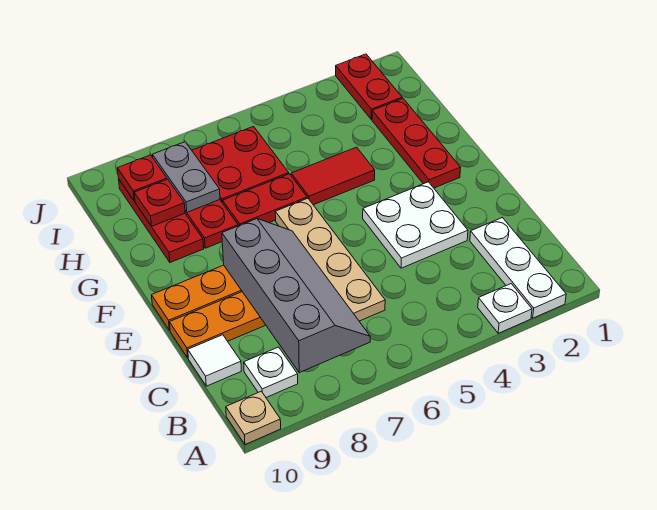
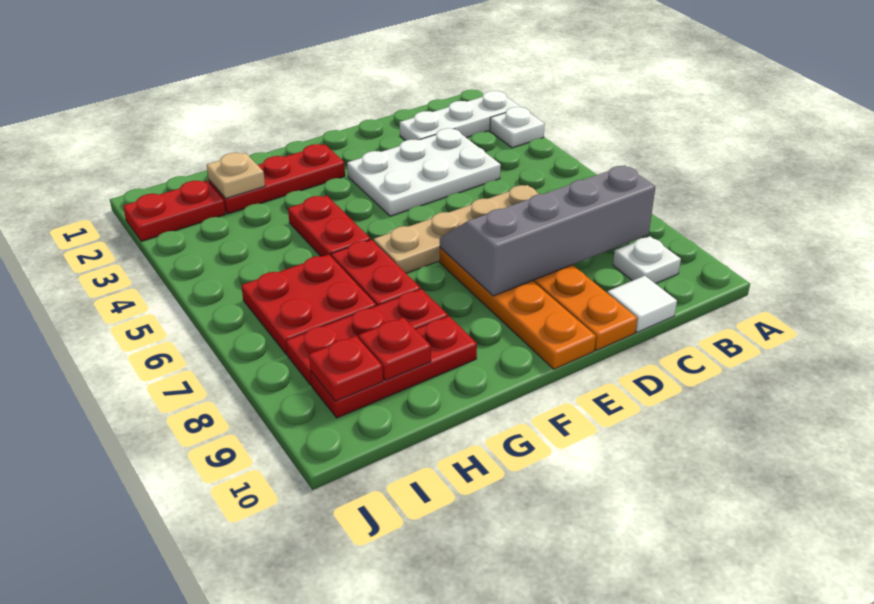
tan plate A10 level 1 -> tan plate H2 level 2
white plate D3:E4 level 1 -> white plate C3:E4 level 1
red tile G4:G5 level 1 -> red plate G4:G5 level 1
grey plate H8:I8 level 2 -> none

